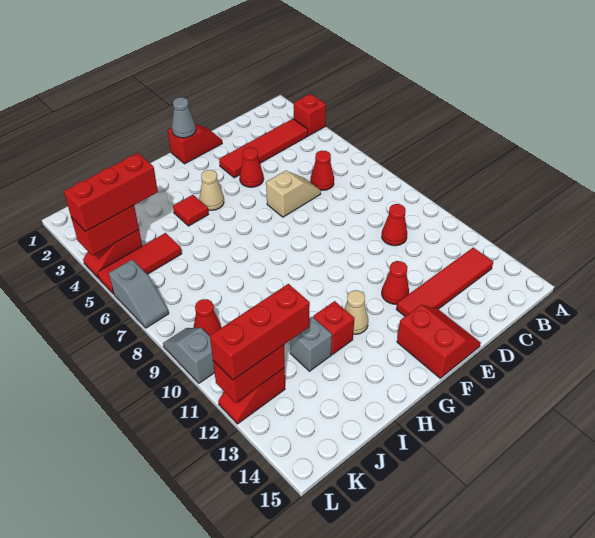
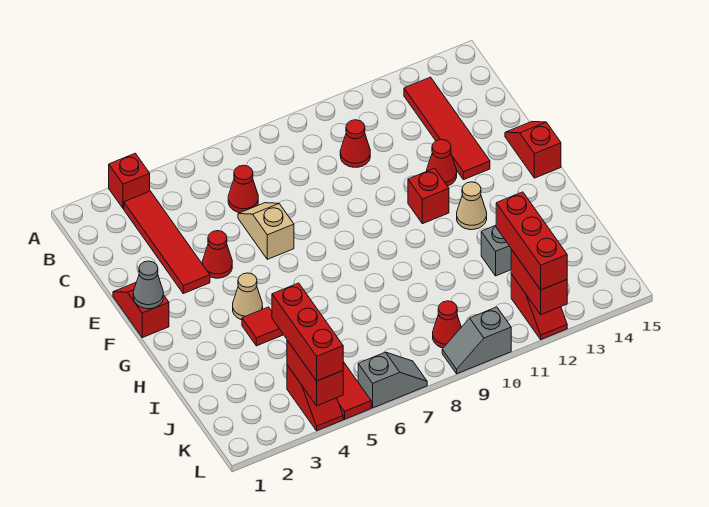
red slope E14:F15 level 1 top F -> red slope E15:F15 level 1 top F
red brick H12 level 1 -> red brick F11 level 1

